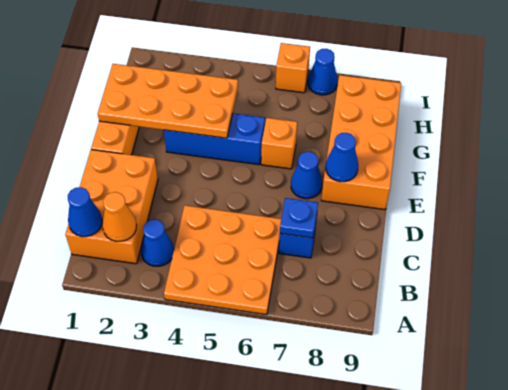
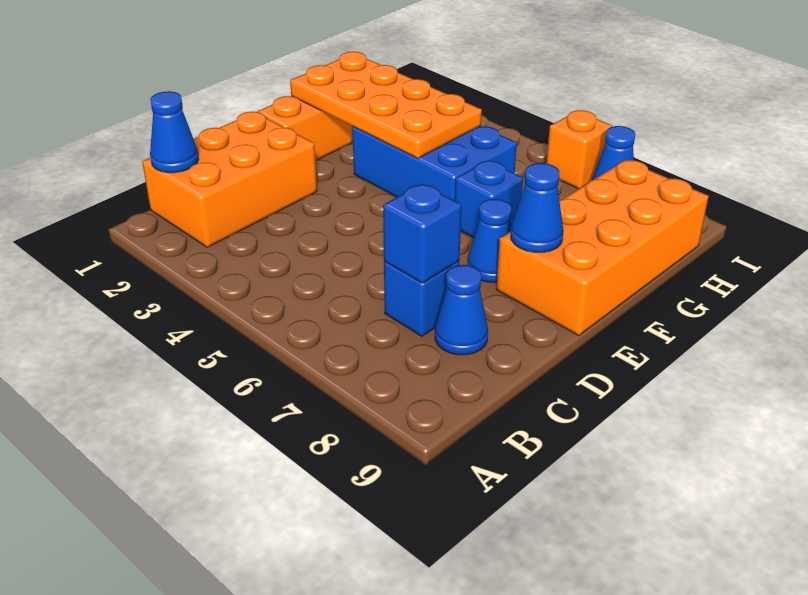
orange plate A4:C6 level 1 -> none
orange cone B2 level 2 -> none
blue cone B3 level 1 -> blue cone C8 level 1
blue plate C7 level 2 -> blue brick C7 level 2
blue brick F3:F5 level 1 -> blue brick F3:G5 level 1
orange brick F6 level 1 -> blue brick F6 level 1

